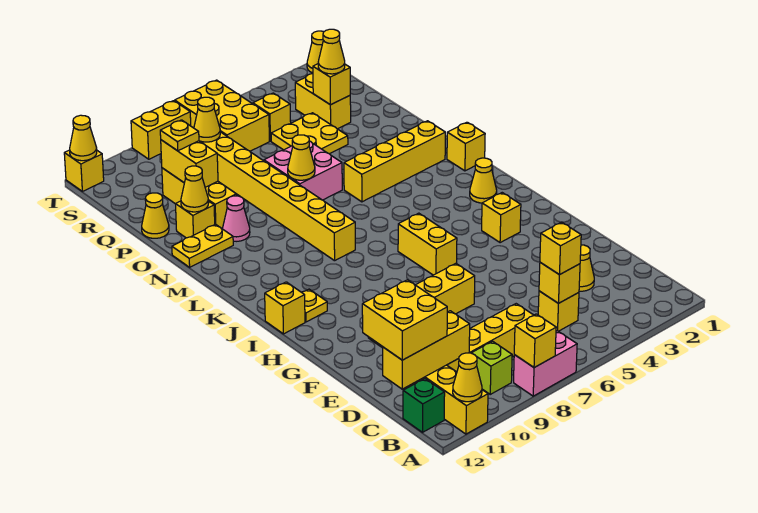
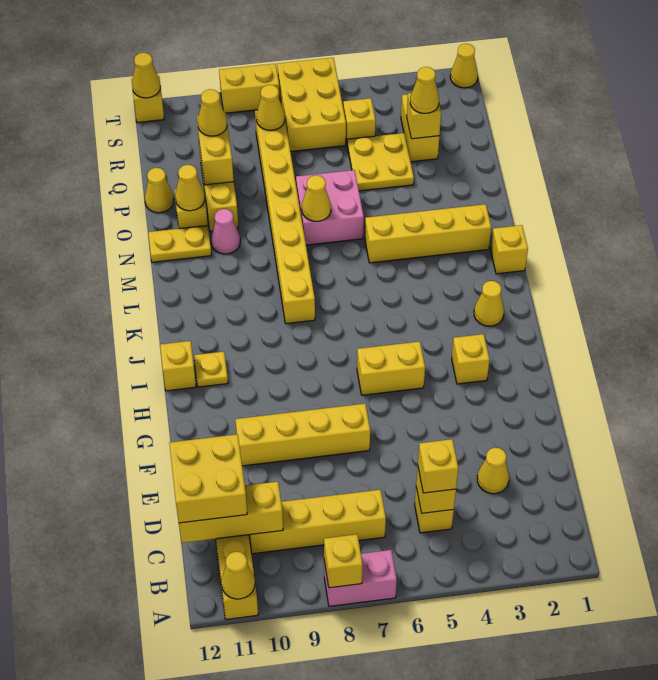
lime brick B9 level 1 -> none
green brick B12 level 1 -> none
yellow brick H6:I6 level 1 -> yellow brick H5:H6 level 1
yellow plate Q10 level 3 -> yellow cone Q10 level 3

